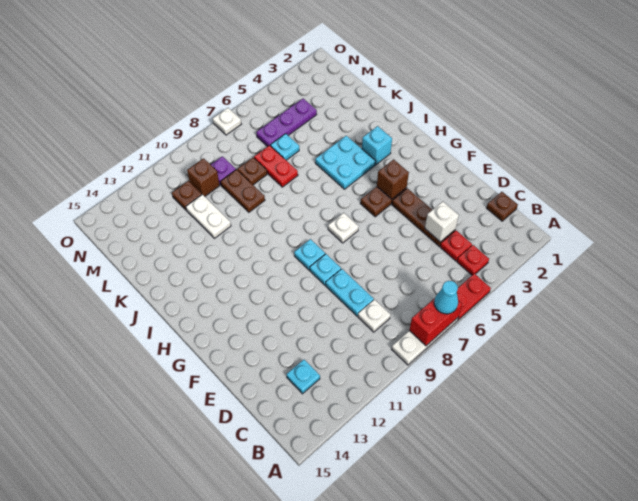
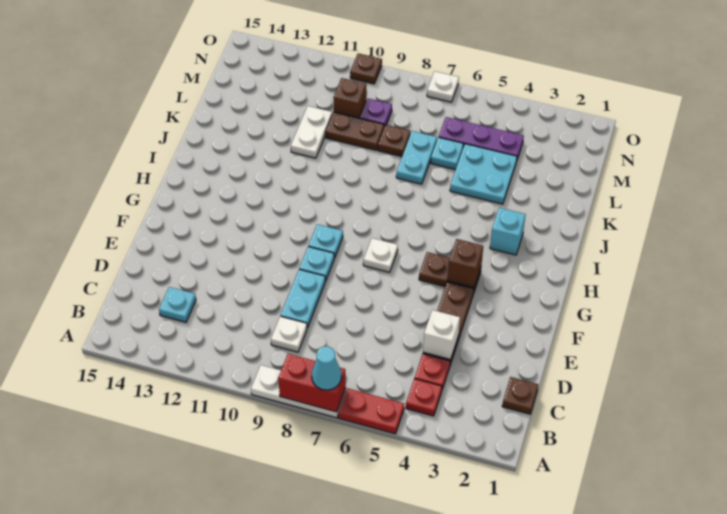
cyan plate I4:J5 level 1 -> cyan plate K4:L5 level 1
red plate K7:L7 level 1 -> cyan plate K7:L7 level 1
brown plate K9:L9 level 1 -> brown plate L9:L10 level 1
brown plate M11 level 1 -> brown plate O10 level 1

